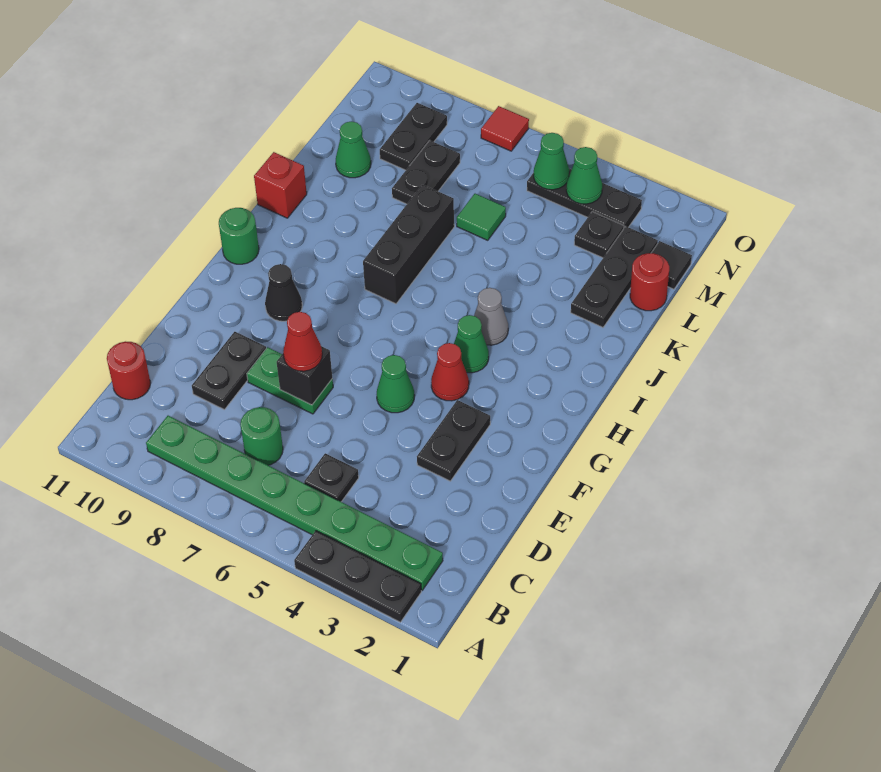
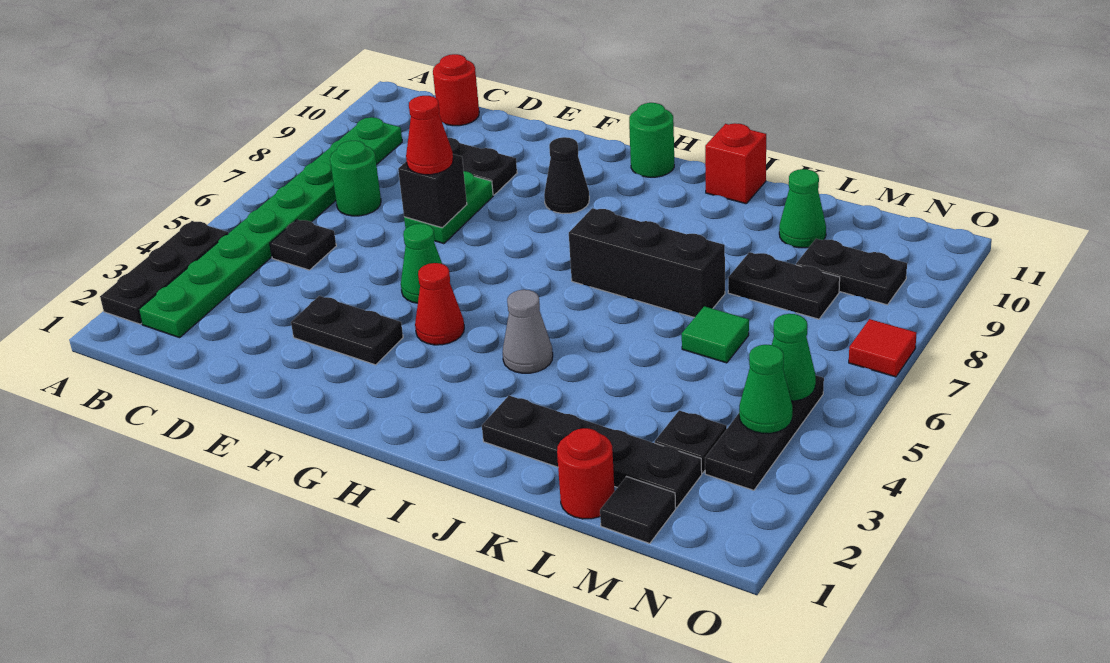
green cone H4 level 1 -> none
black plate K2:M2 level 1 -> black plate J2:M2 level 1

